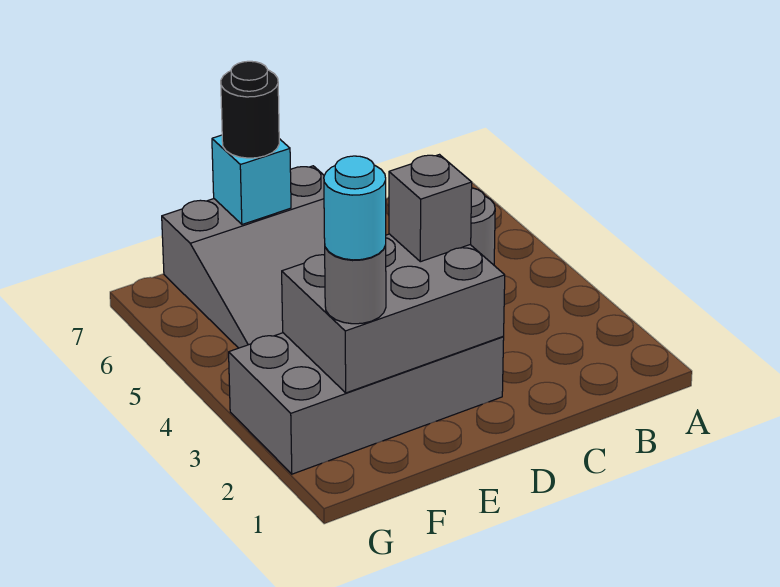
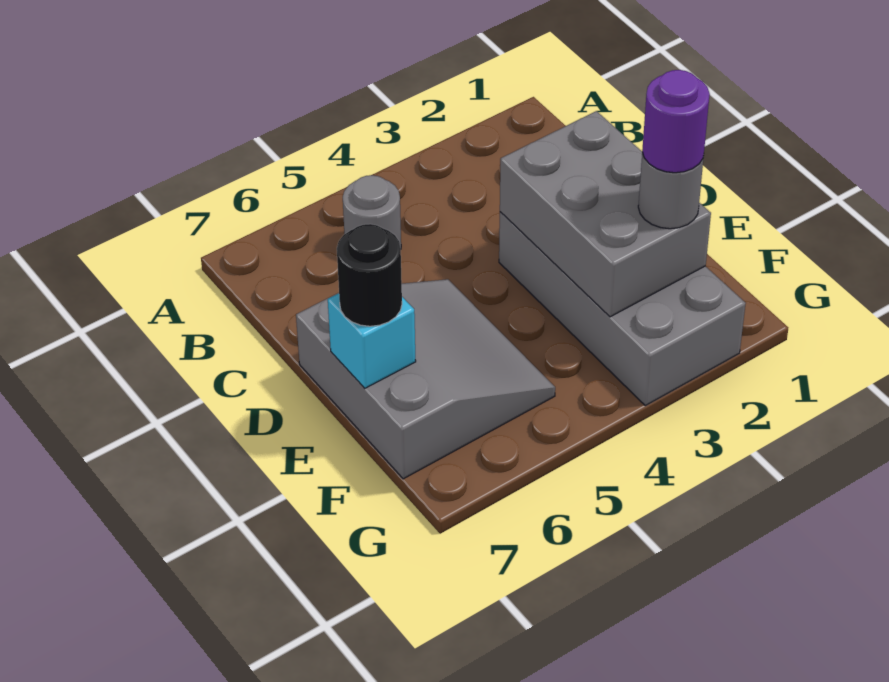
grey brick D3 level 3 -> none
cyan round brick F2 level 4 -> purple round brick F2 level 4

